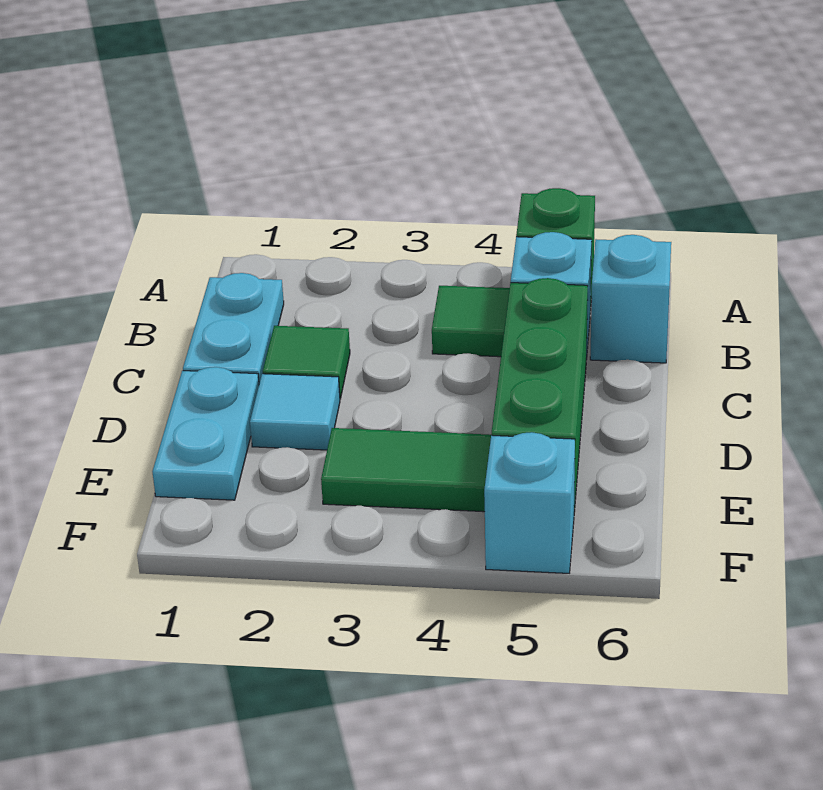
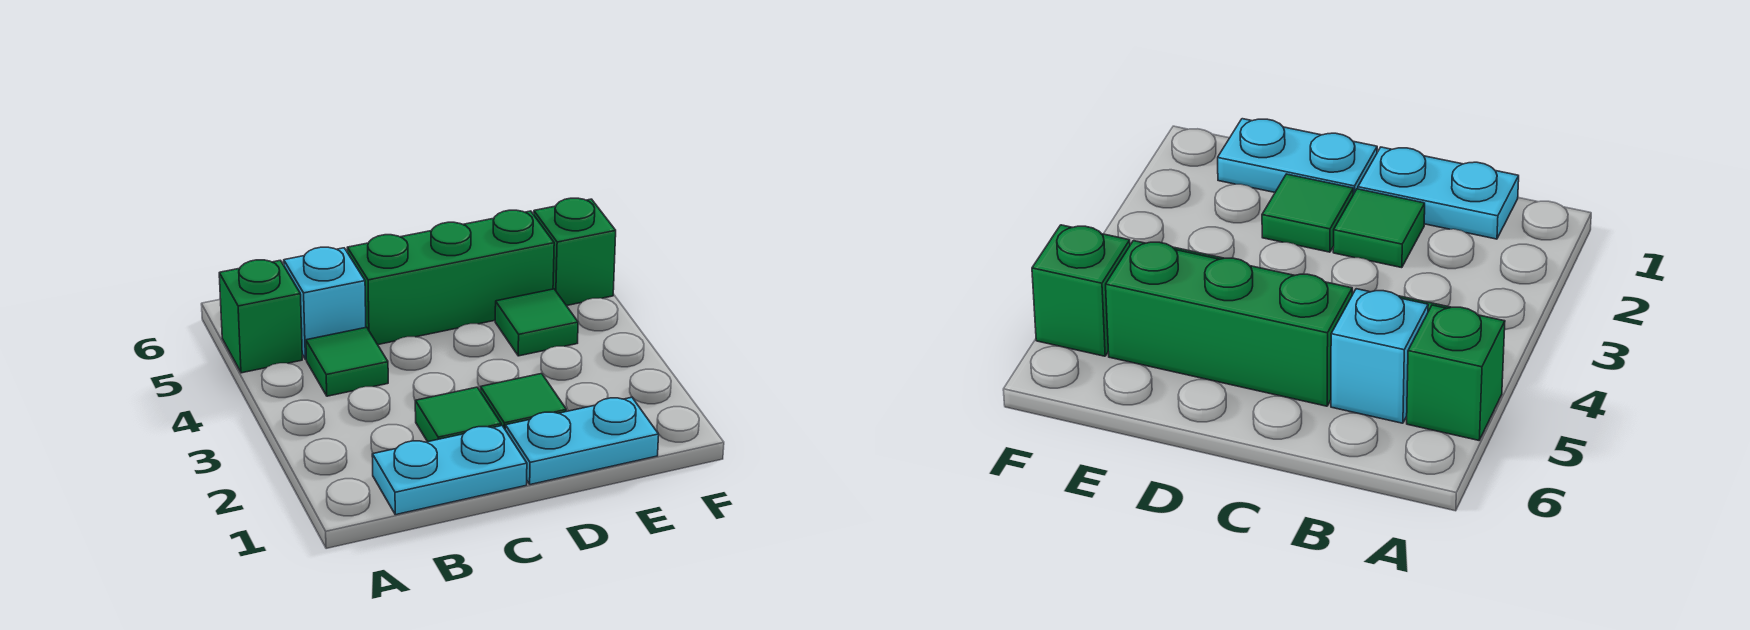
cyan brick B6 level 1 -> none
cyan tile D2 level 1 -> green tile D2 level 1
green tile E3:E4 level 1 -> green tile E4 level 1
cyan brick F5 level 1 -> green brick F5 level 1

